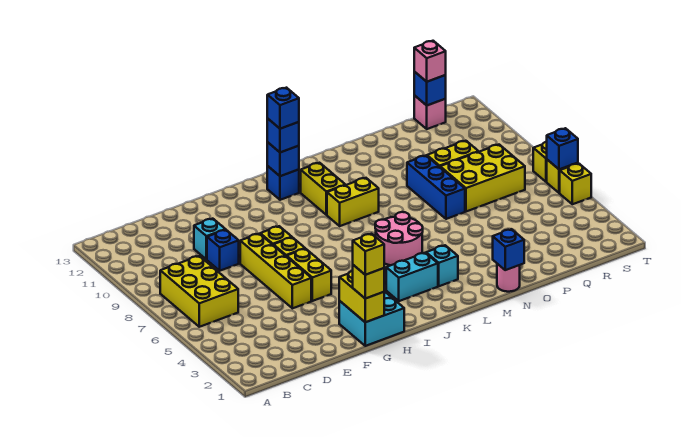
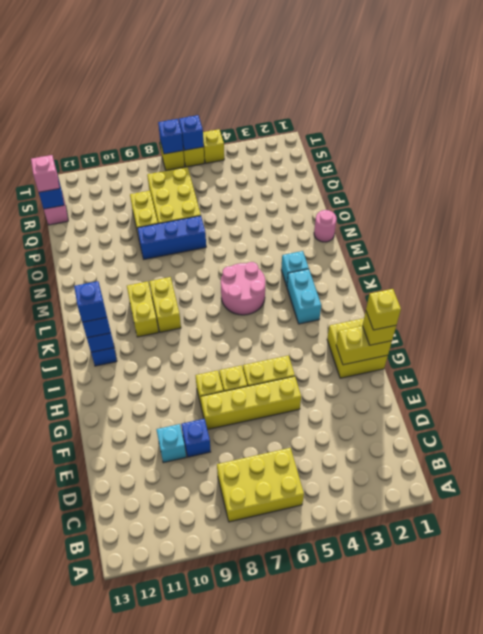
cyan brick G1:H2 level 1 -> yellow brick G1:H2 level 1
yellow brick K10:K11 level 1 -> yellow brick K10:L10 level 1
blue brick N1 level 2 -> blue brick T7 level 2

